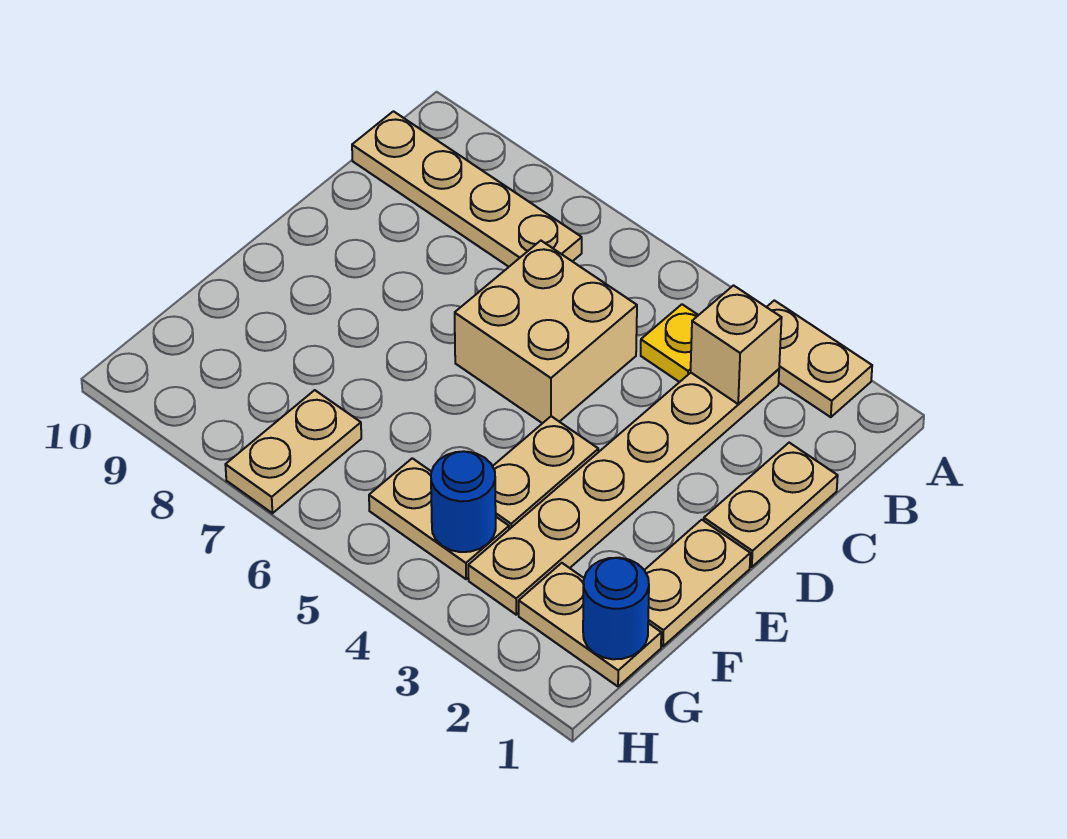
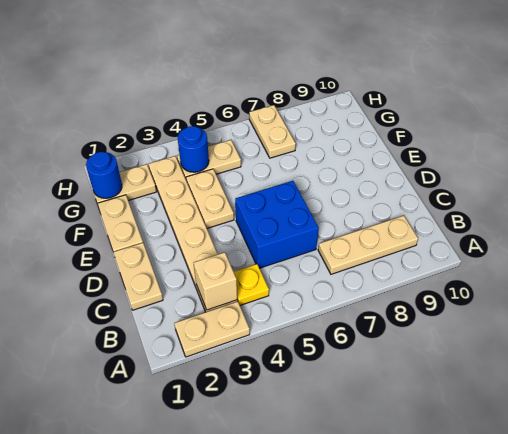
tan plate B7:B10 level 1 -> tan plate B7:B9 level 1
tan brick C5:D6 level 1 -> blue brick C5:D6 level 1

